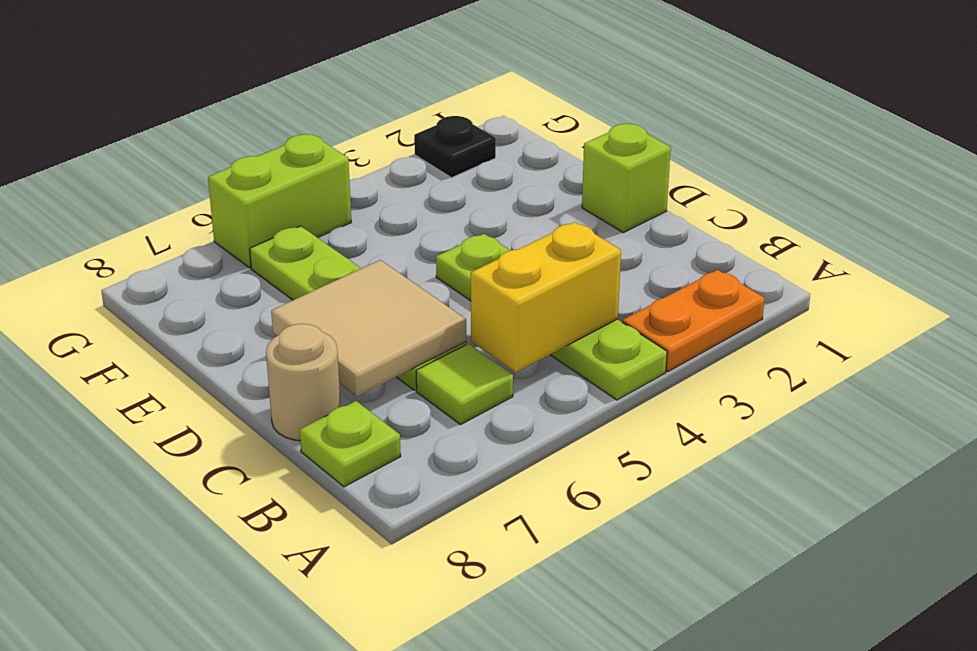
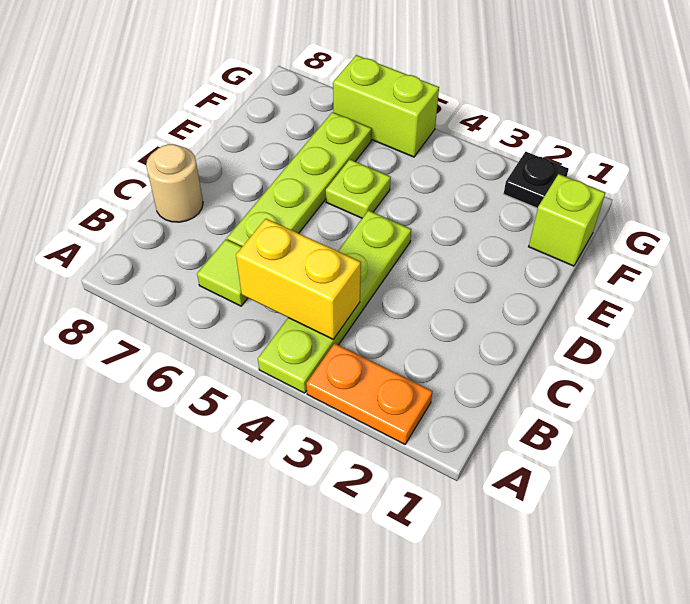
lime plate B8 level 1 -> lime plate E5 level 1
tan tile C6:D7 level 2 -> none
lime brick D1 level 1 -> lime brick F1 level 1

